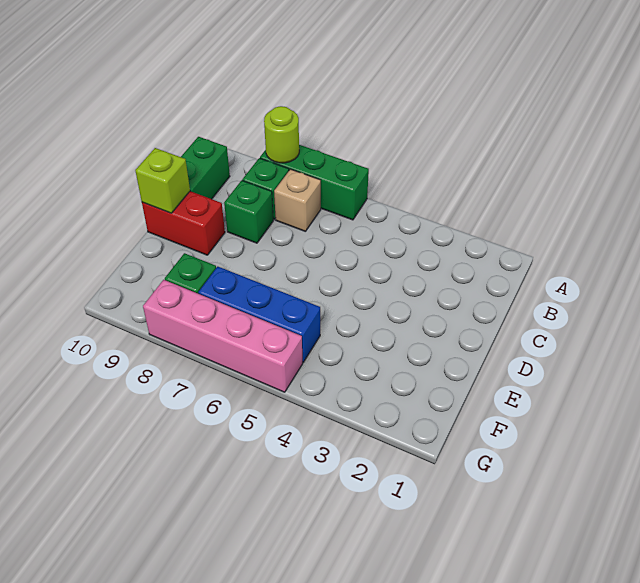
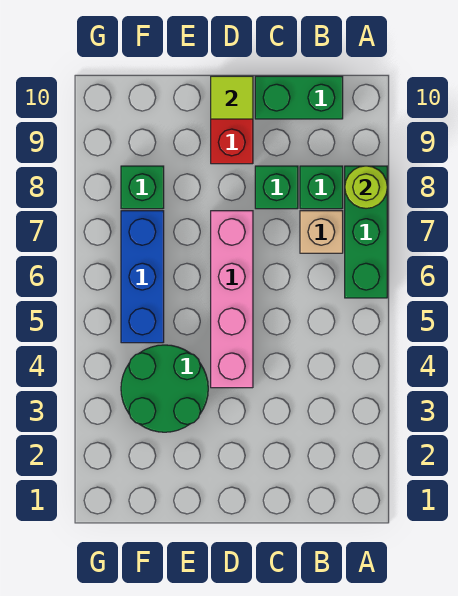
lime brick D10 level 2 -> lime tile D10 level 2
none -> green round brick E3:F4 level 1
pink brick G5:G8 level 1 -> pink brick D4:D7 level 1

